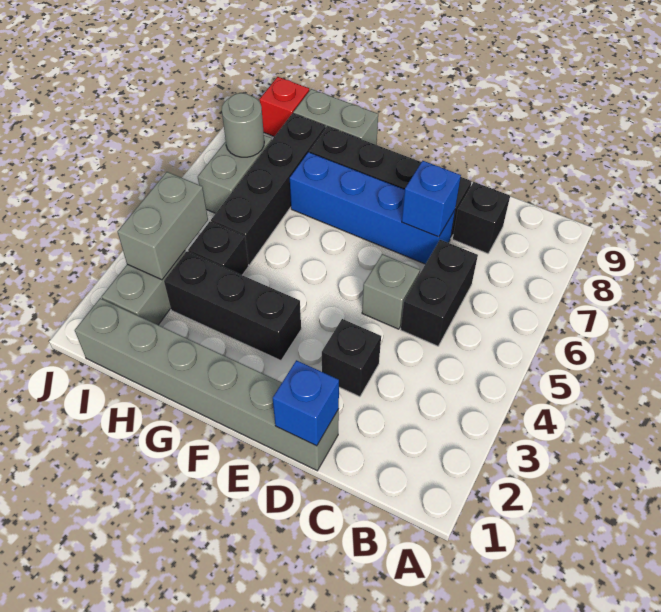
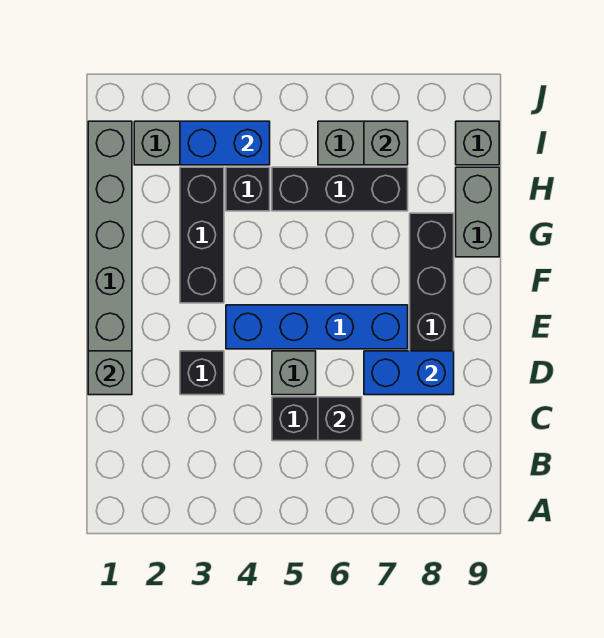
black brick C8 level 1 -> black brick C6 level 2
blue brick D1 level 2 -> grey brick D1 level 2
blue brick D7:G7 level 1 -> blue brick E4:E7 level 1
blue brick D7 level 2 -> blue brick D7:D8 level 2
black brick H5:H8 level 1 -> black brick H5:H7 level 1
grey brick I3:I4 level 2 -> blue brick I3:I4 level 2
grey round brick I7 level 2 -> grey brick I7 level 2
red brick I9 level 1 -> grey brick I9 level 1

